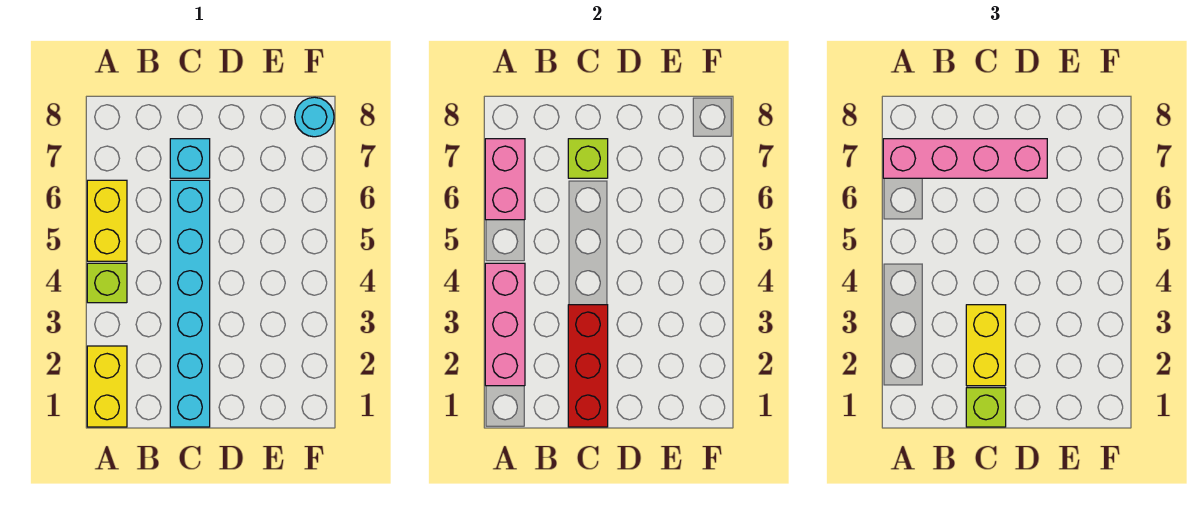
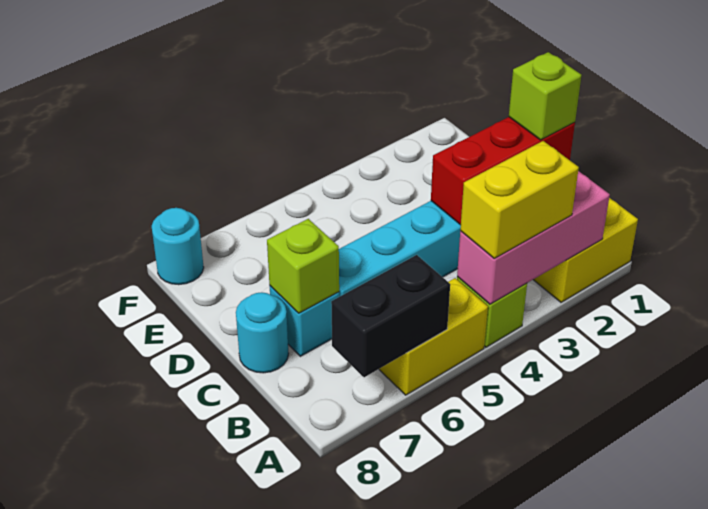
pink brick A6:A7 level 2 -> black brick A6:A7 level 2
pink brick A7:D7 level 3 -> none
yellow brick C2:C3 level 3 -> yellow brick A3:A4 level 3
none -> cyan round brick C8 level 1

